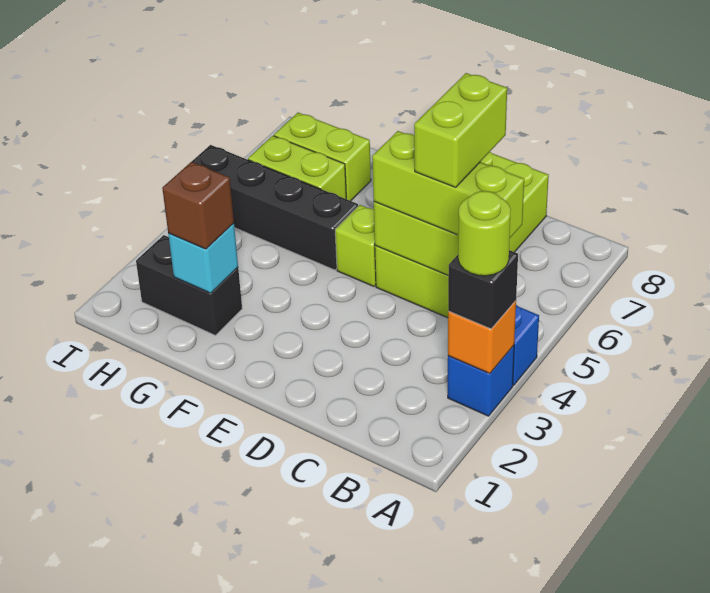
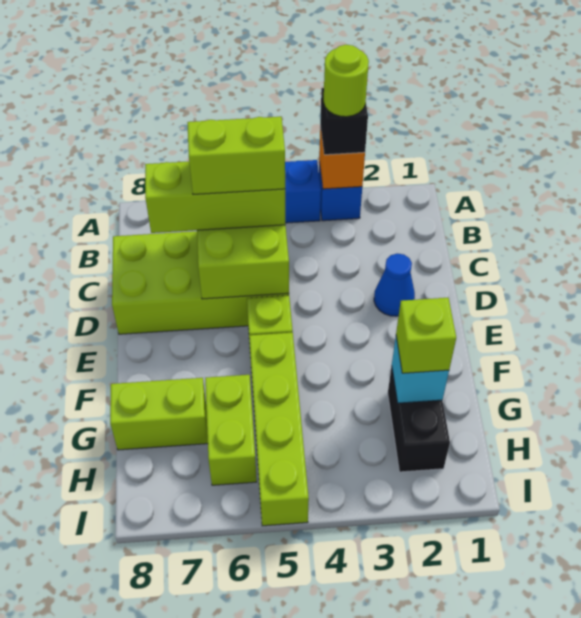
lime brick B5:D5 level 3 -> lime brick C5:C7 level 3
none -> blue cone D2 level 1
black brick F5:I5 level 1 -> lime brick F5:I5 level 1
brown brick G2 level 3 -> lime brick G2 level 3
lime brick G7:H7 level 1 -> lime brick G7:G8 level 1

